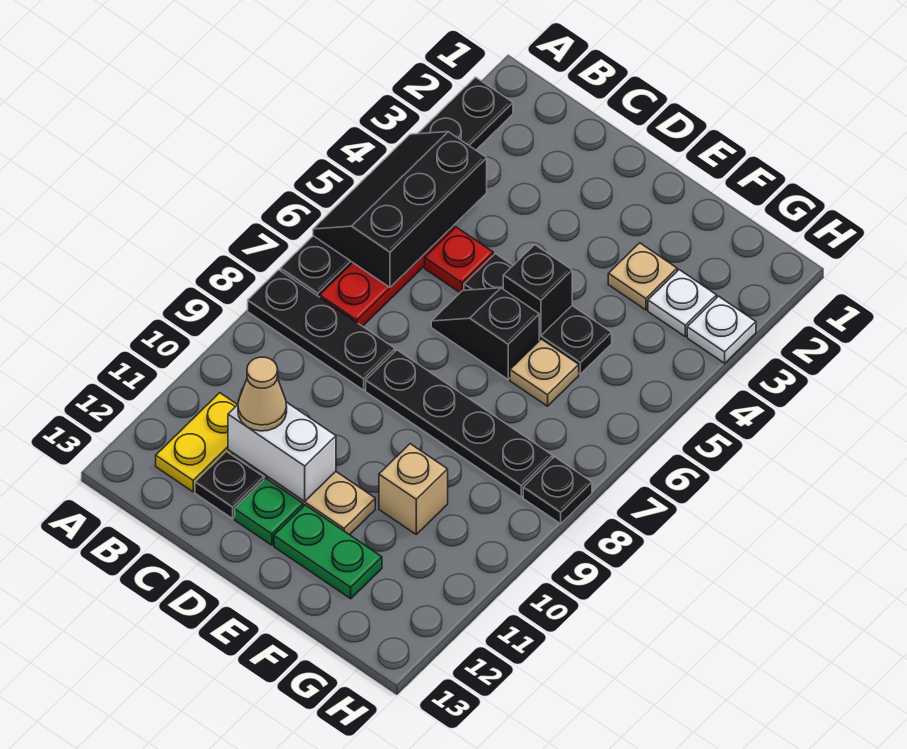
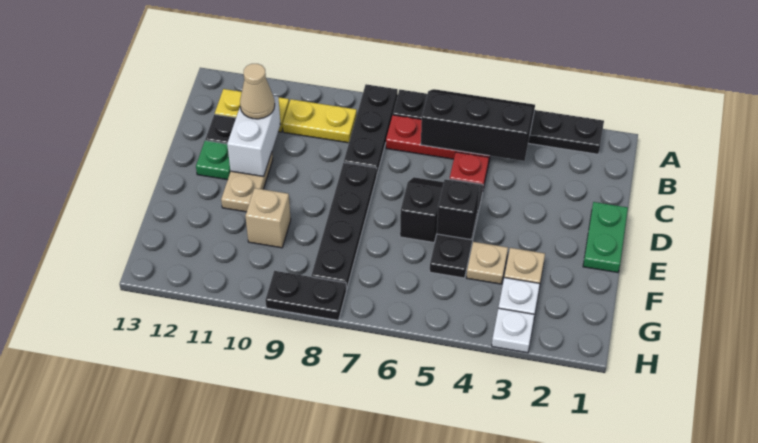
none -> yellow plate B9:B10 level 1
green plate E12:F12 level 1 -> green plate D1:E1 level 1
tan plate F6 level 1 -> tan plate F4 level 1
black plate H8 level 1 -> black plate H8:H9 level 1

